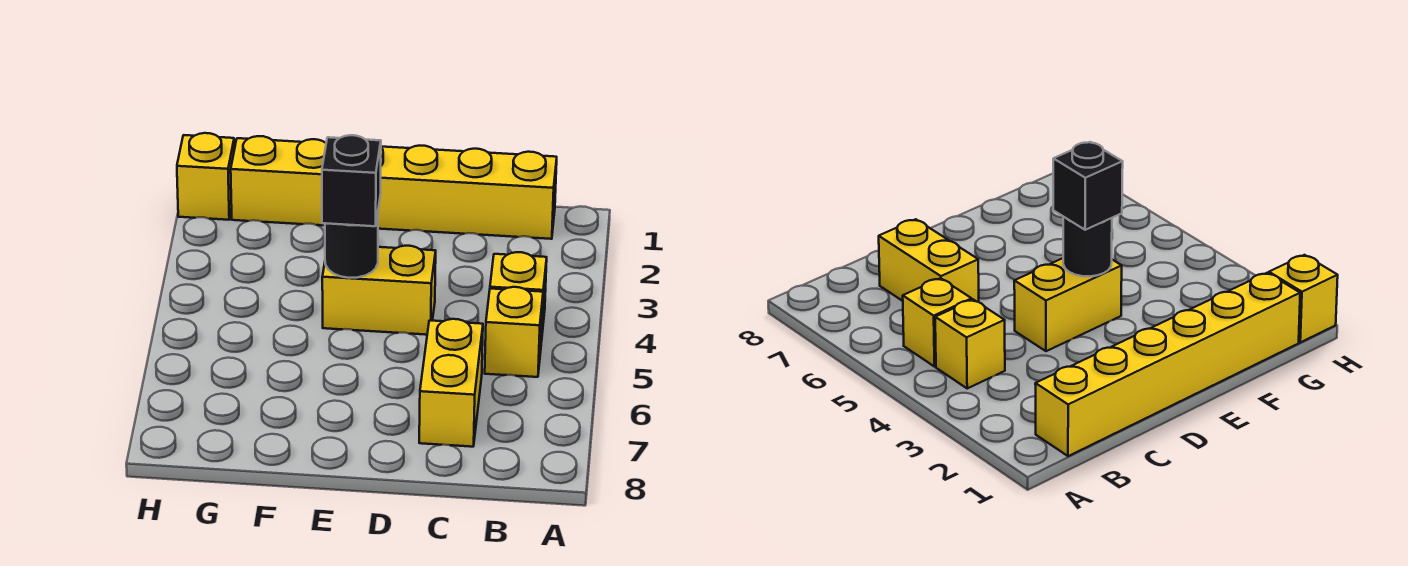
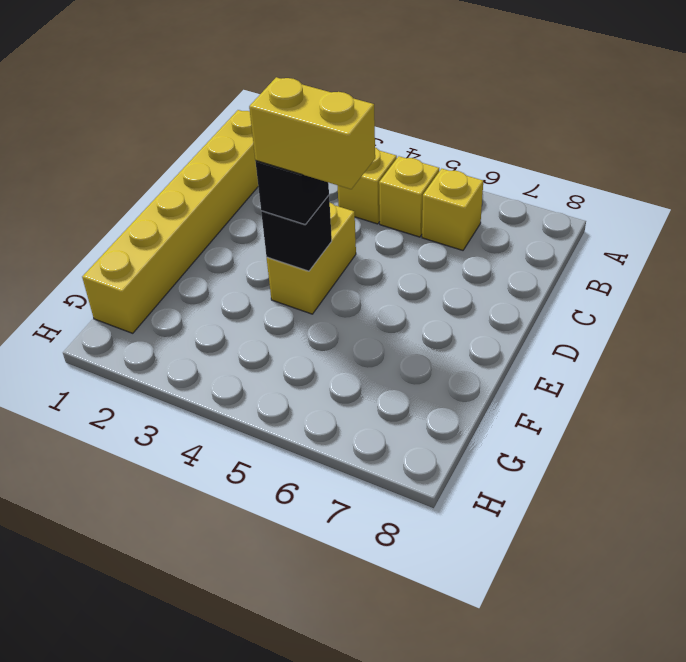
yellow brick C6:C7 level 1 -> yellow brick E4:E5 level 4
black round brick E4 level 2 -> black brick E4 level 2
yellow brick H1 level 1 -> yellow brick B6 level 1

